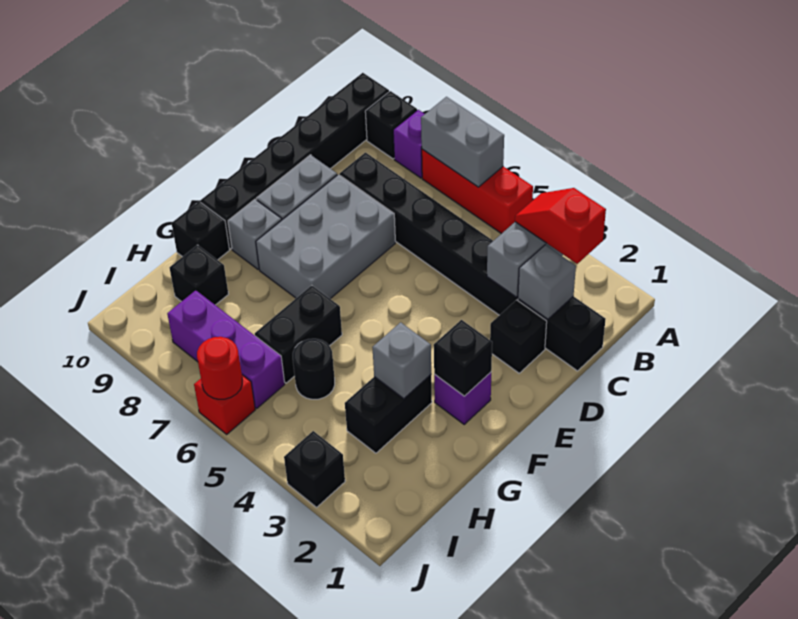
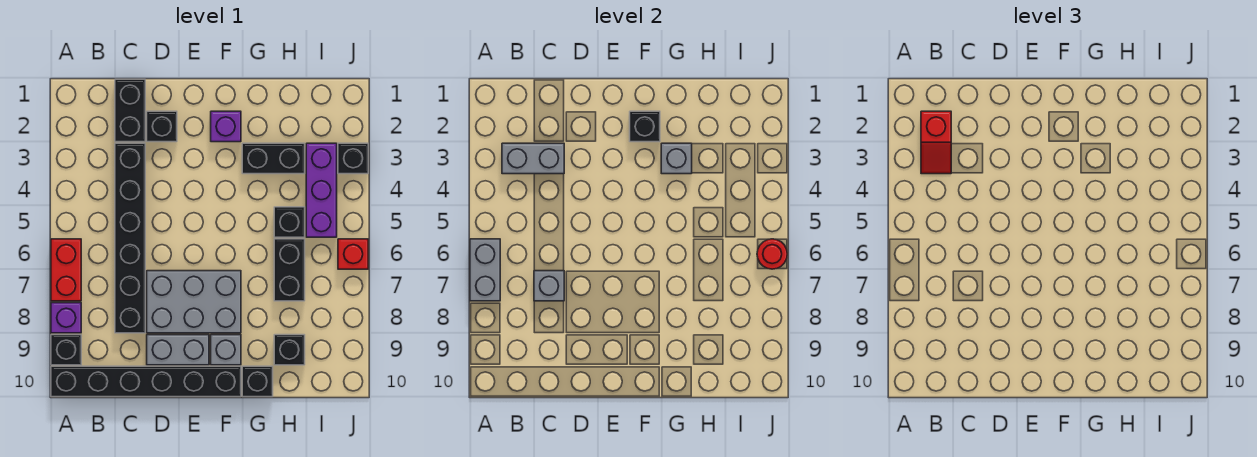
red brick A5:A7 level 1 -> red brick A6:A7 level 1
grey brick C2 level 2 -> grey brick C7 level 2
black brick G6:H6 level 1 -> black brick H6:H7 level 1
black round brick H5 level 1 -> black brick H5 level 1
purple brick I6:I8 level 1 -> purple brick I3:I5 level 1

